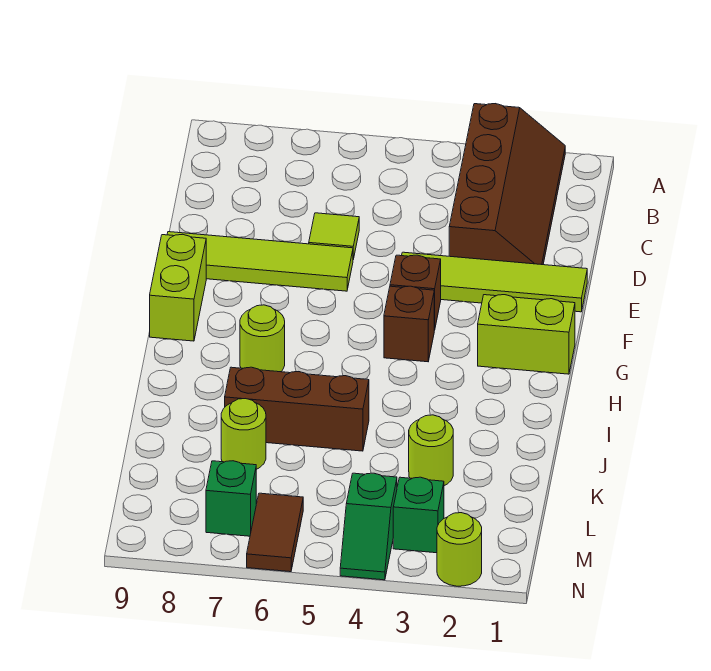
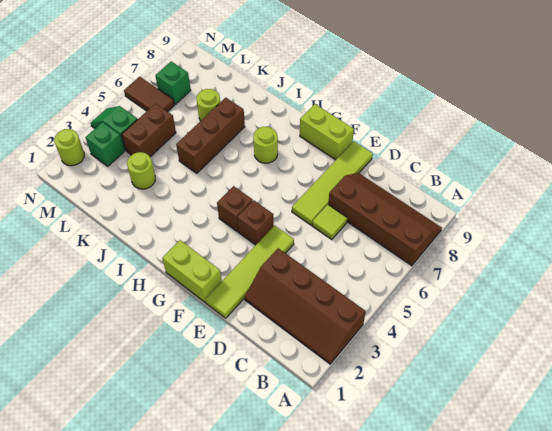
none -> brown slope A7:D8 level 1 top 7
lime brick G1:G2 level 1 -> lime brick F1:G1 level 1
none -> brown brick L4:L5 level 1

